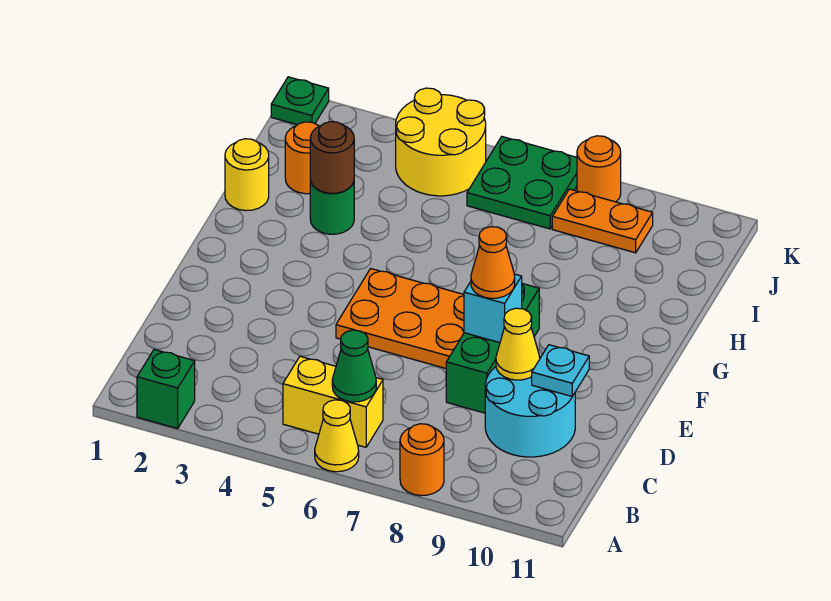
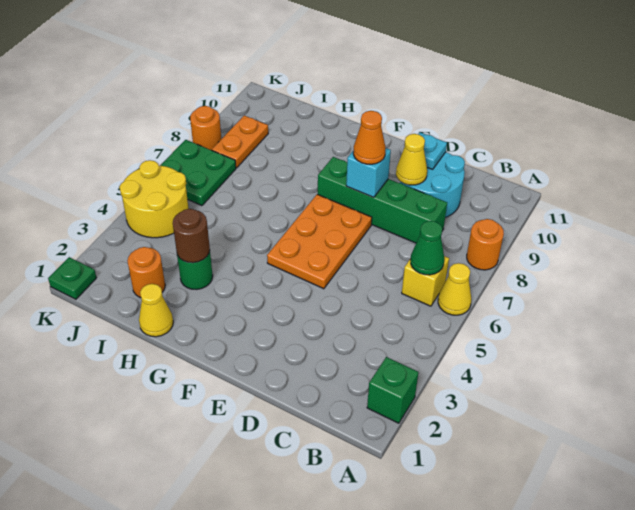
yellow brick B5:B6 level 1 -> yellow brick B6 level 1
green brick D8:F8 level 1 -> green brick C8:F8 level 1
yellow round brick H1 level 1 -> yellow cone H1 level 1

